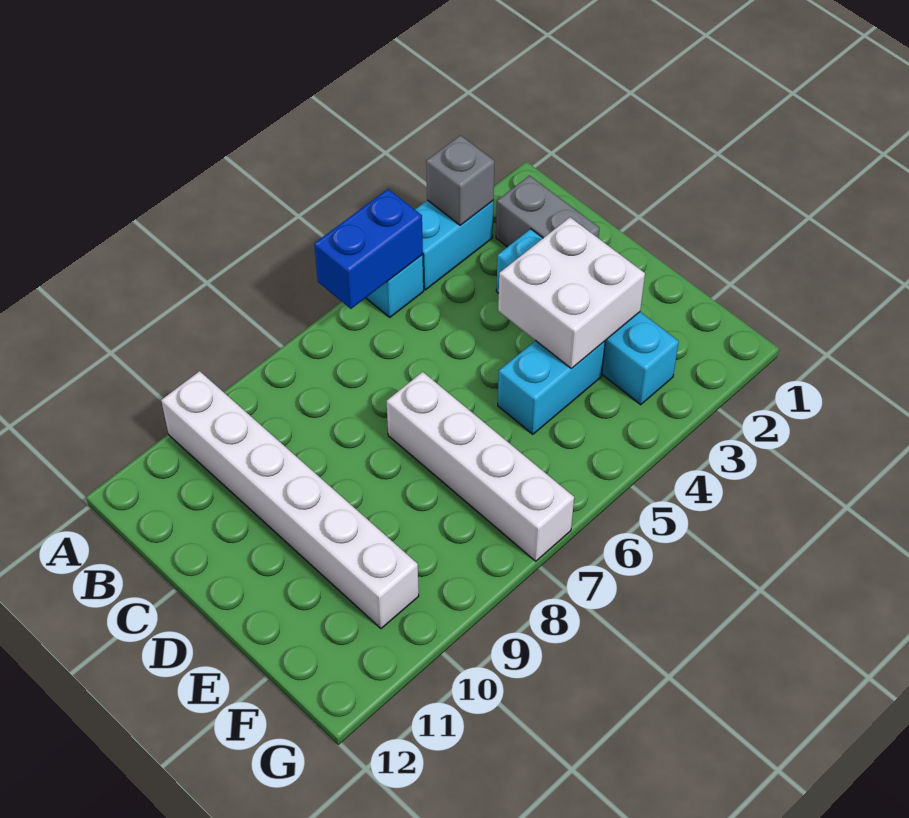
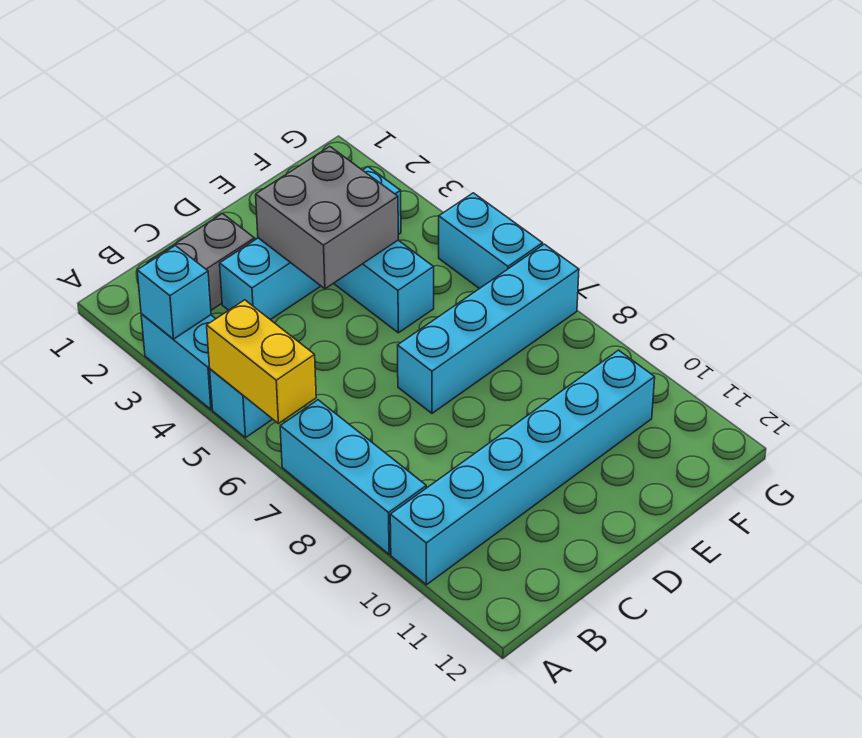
grey brick A3 level 2 -> cyan brick A3 level 2
blue brick A5:A6 level 2 -> yellow brick A5:A6 level 2
none -> cyan brick A7:A9 level 1
white brick A10:F10 level 1 -> cyan brick A10:F10 level 1
white brick D3:E4 level 2 -> grey brick D3:E4 level 2
white brick D7:G7 level 1 -> cyan brick D7:G7 level 1
none -> cyan brick G5:G6 level 1

